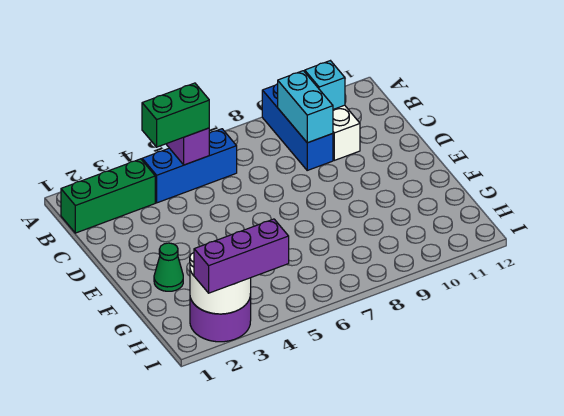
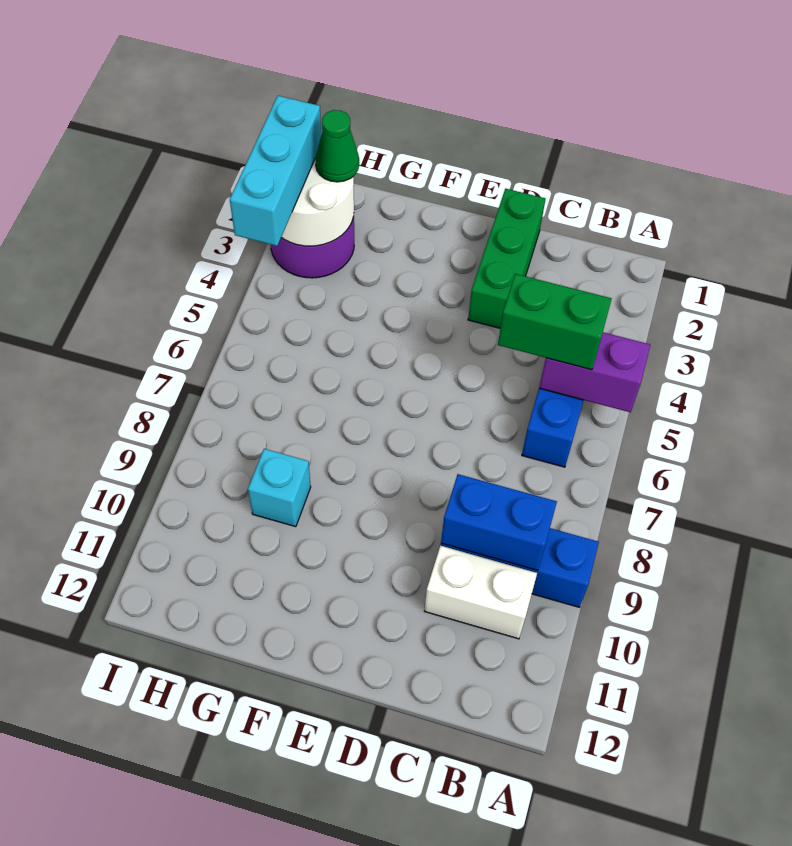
green brick B1:B3 level 1 -> green brick D1:D3 level 1
green brick B4:B5 level 3 -> green brick B5:C5 level 3
cyan brick B9:C9 level 2 -> blue brick B9:C9 level 2
cyan brick B10 level 2 -> cyan brick G9 level 1
green cone F2 level 1 -> green cone H2 level 3
purple brick I2:I4 level 3 -> cyan brick I2:I4 level 3

